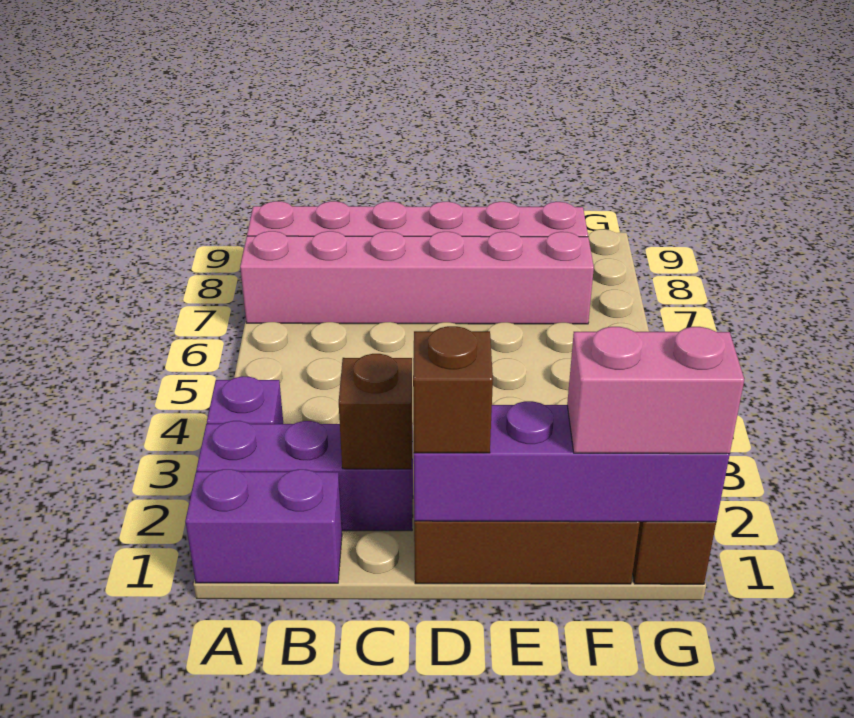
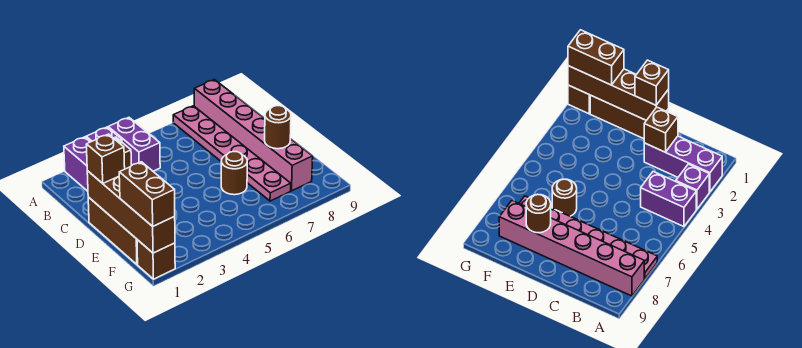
purple brick A1:B1 level 1 -> purple brick A4:B4 level 1
pink brick A7:F7 level 1 -> pink plate A7:F7 level 1
purple brick D1:G1 level 2 -> brown brick D1:G1 level 2
none -> brown round brick E6 level 1
none -> brown round brick E8 level 2
pink brick F1:G1 level 3 -> brown brick F1:G1 level 3

